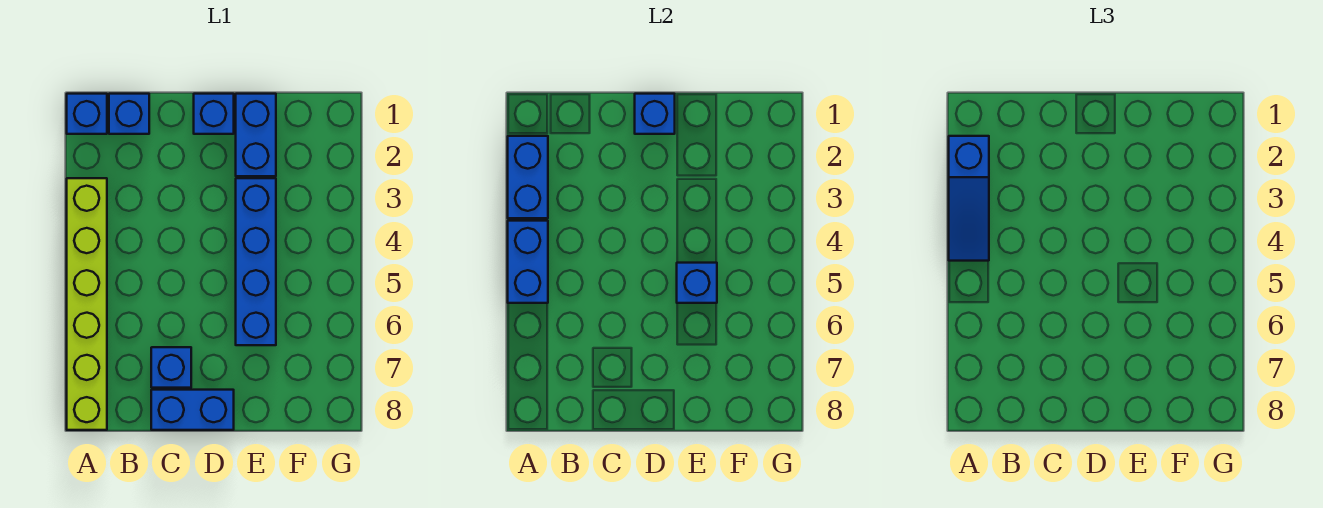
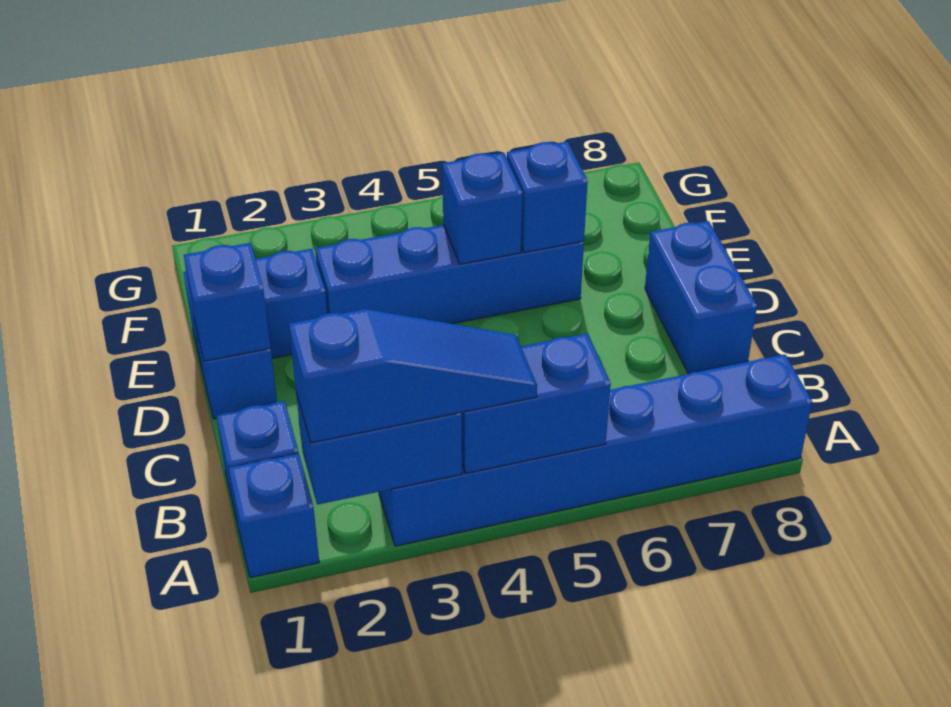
lime brick A3:A8 level 1 -> blue brick A3:A8 level 1
blue brick C7 level 1 -> blue brick E6 level 2

